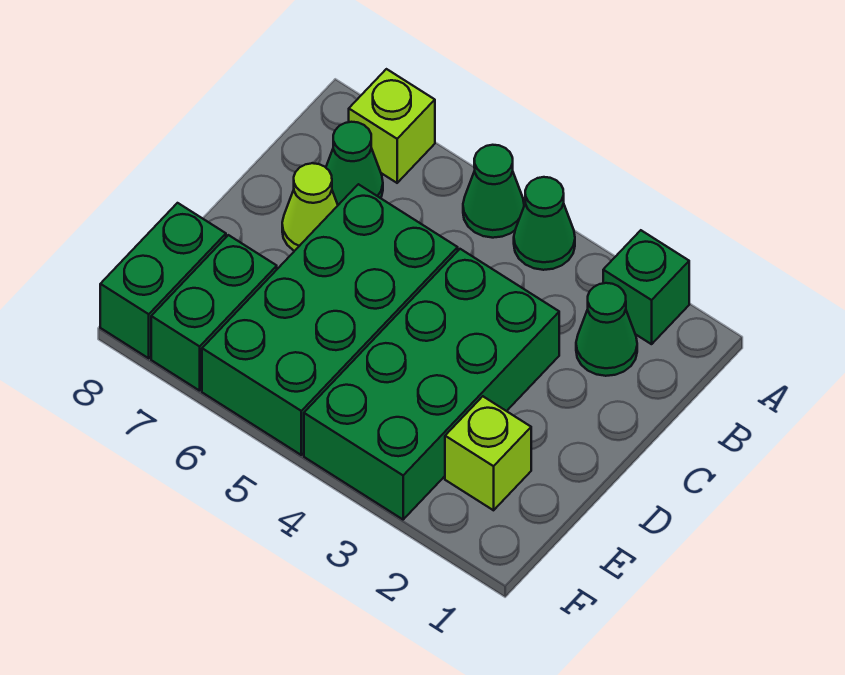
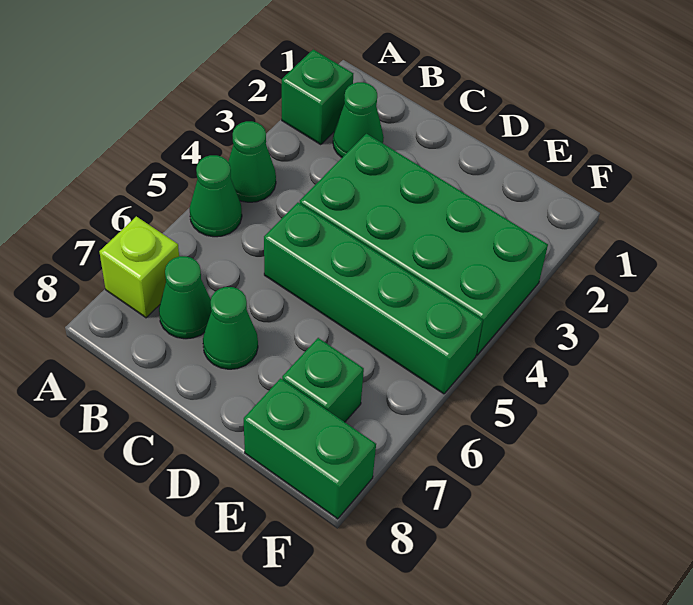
green brick C5:F6 level 1 -> green brick C5:F5 level 1
lime cone C7 level 1 -> green cone C7 level 1
lime brick E2 level 1 -> none
green brick E7:F7 level 1 -> green brick E7 level 1

